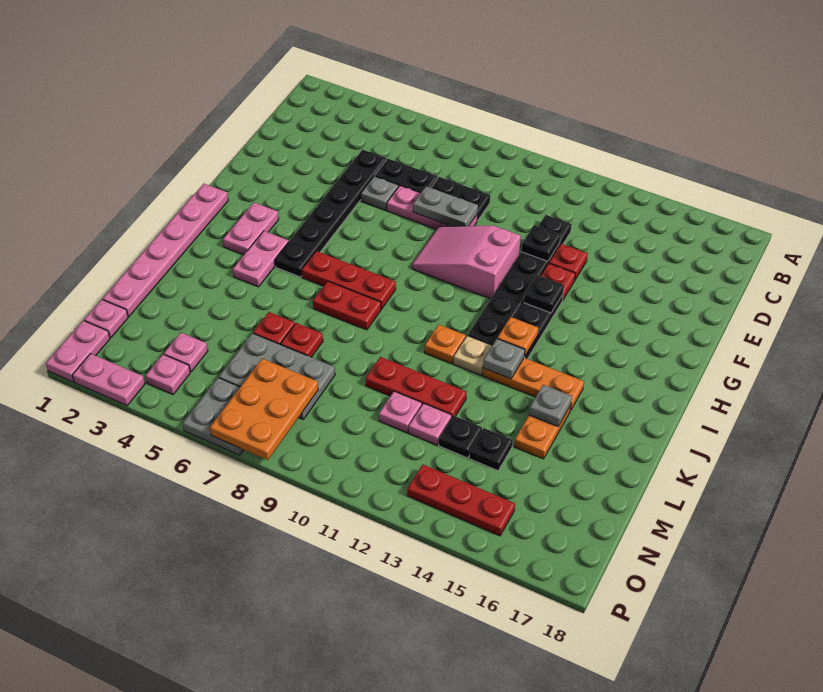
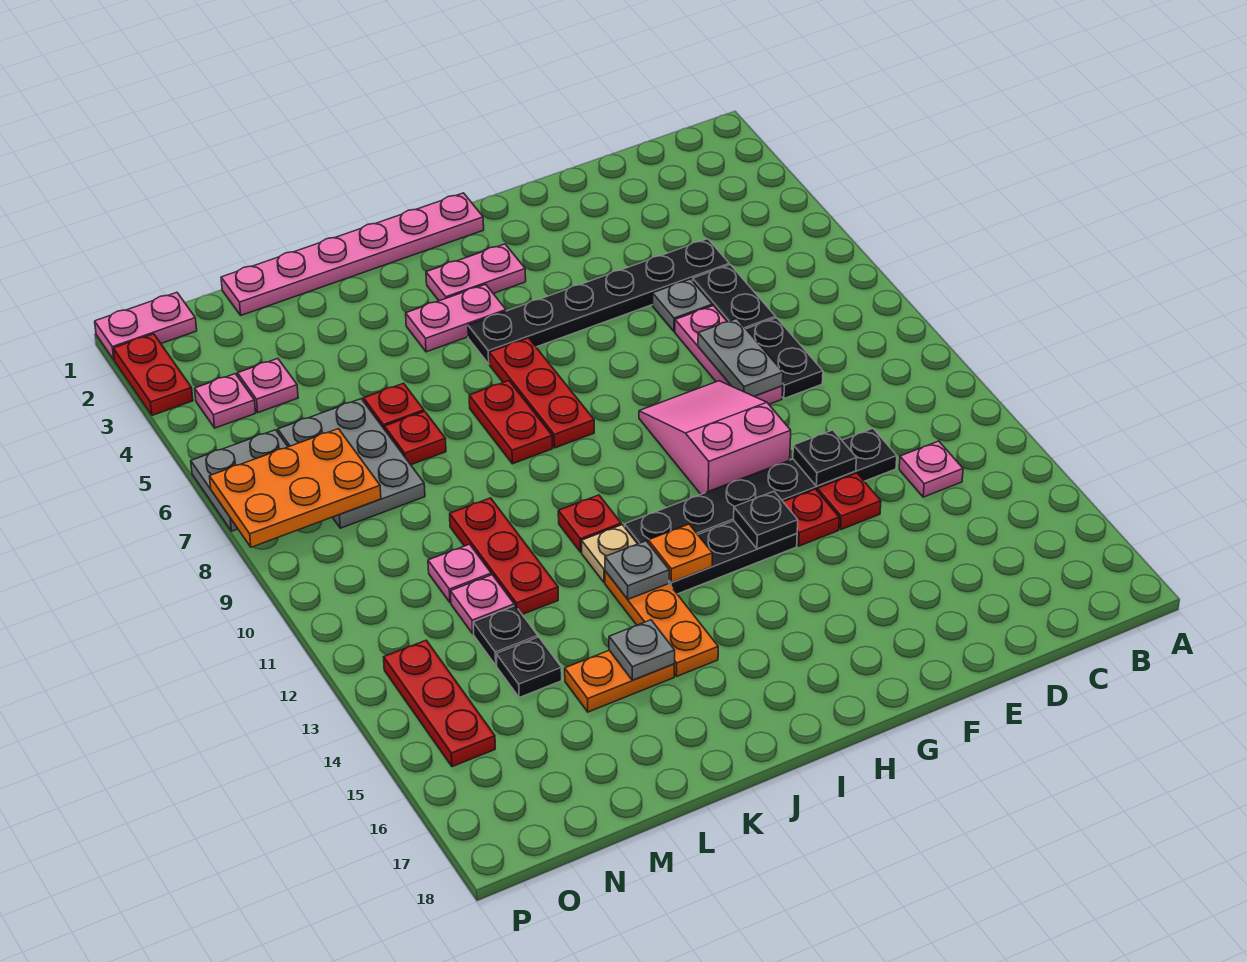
orange plate J11 level 1 -> red plate J11 level 1
pink plate N1 level 1 -> pink plate C13 level 1
pink plate P2:P3 level 1 -> red plate P2:P3 level 1

